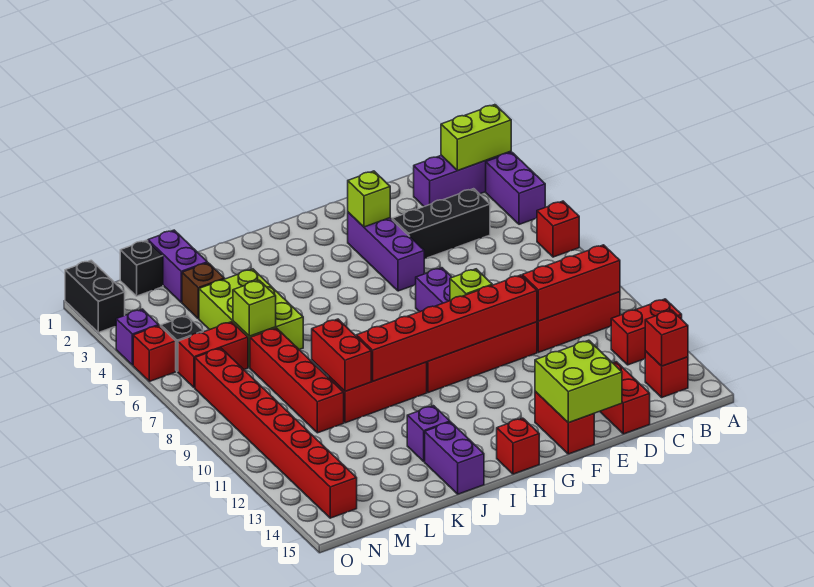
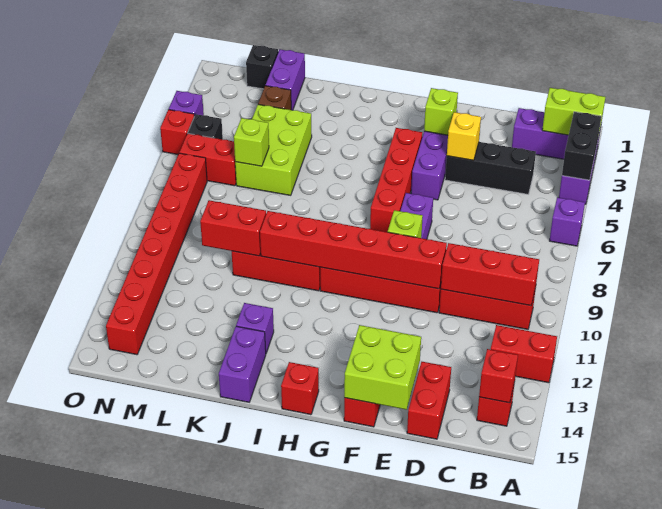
red brick A6 level 1 -> purple brick A6 level 1
none -> yellow brick E4 level 2
red brick K9:K10 level 2 -> red brick K10:L10 level 2
red brick L7:L10 level 1 -> red brick G4:G7 level 1
black brick O1:O2 level 1 -> black brick A3:A4 level 2

